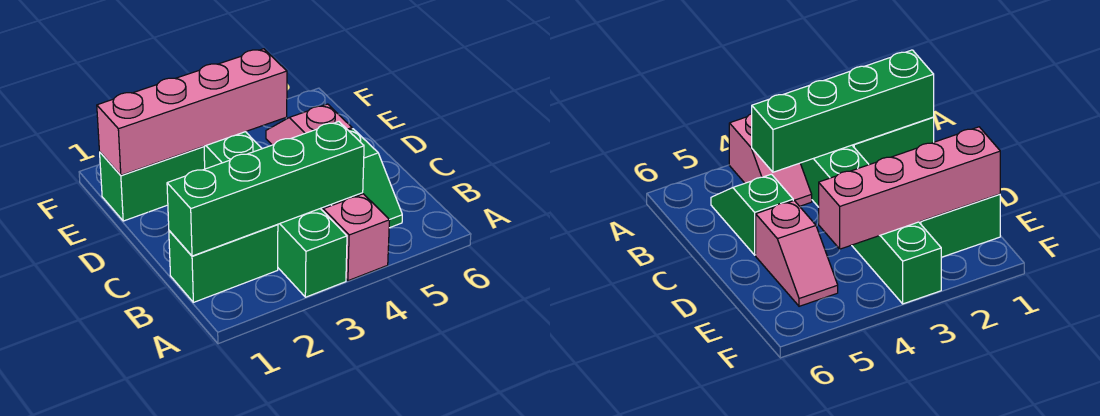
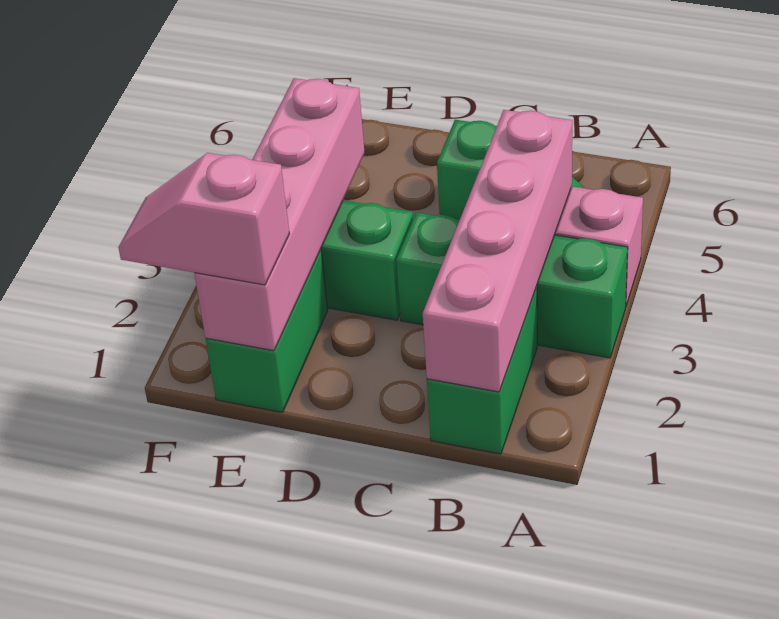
green brick B1:B4 level 2 -> pink brick B1:B4 level 2
pink slope D5:E5 level 1 top D -> pink slope E1:F1 level 3 top E

